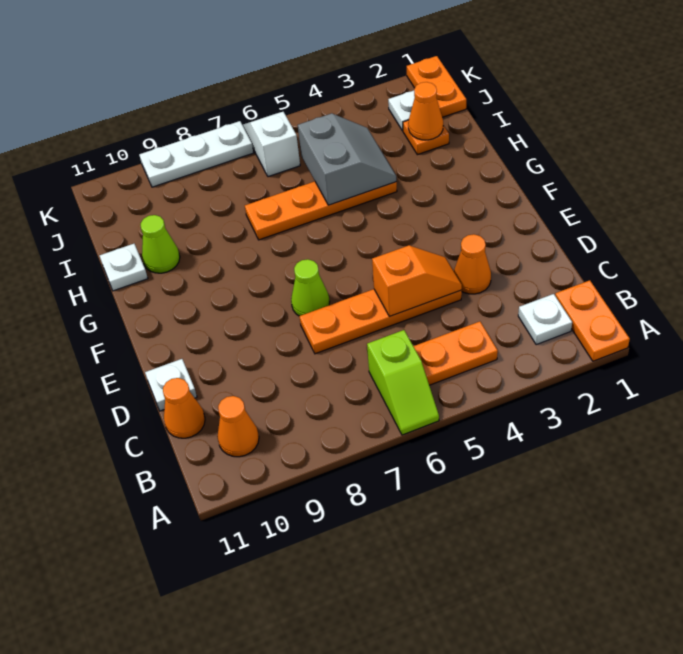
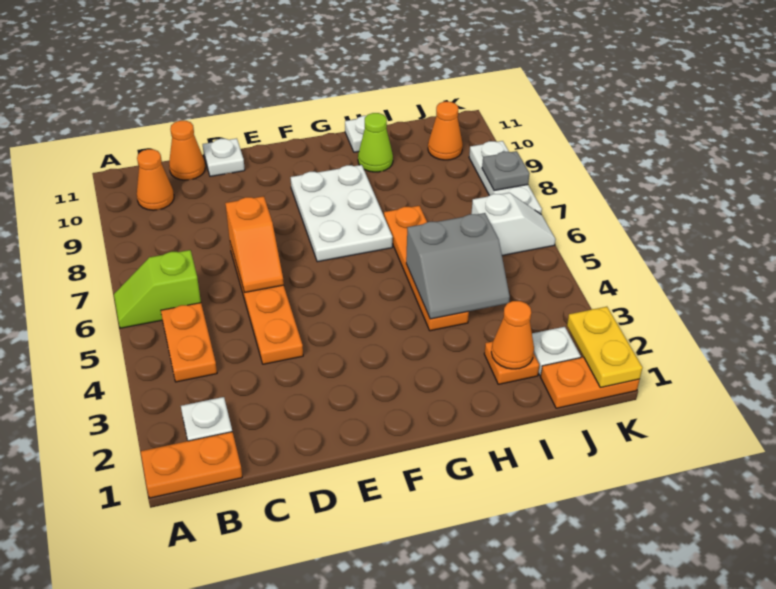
orange cone D3 level 1 -> orange cone J10 level 1
orange slope D4:D5 level 2 top 5 -> orange slope D6:D7 level 2 top 7
lime cone E7 level 1 -> none
none -> white plate F7:G9 level 1
none -> yellow plate K1:K2 level 2
none -> grey plate K8 level 2

